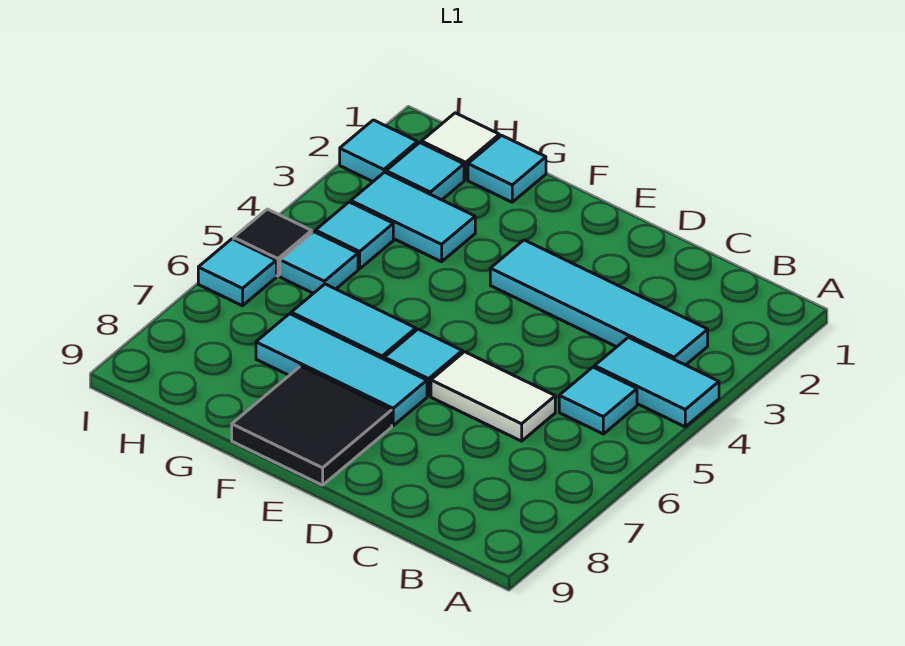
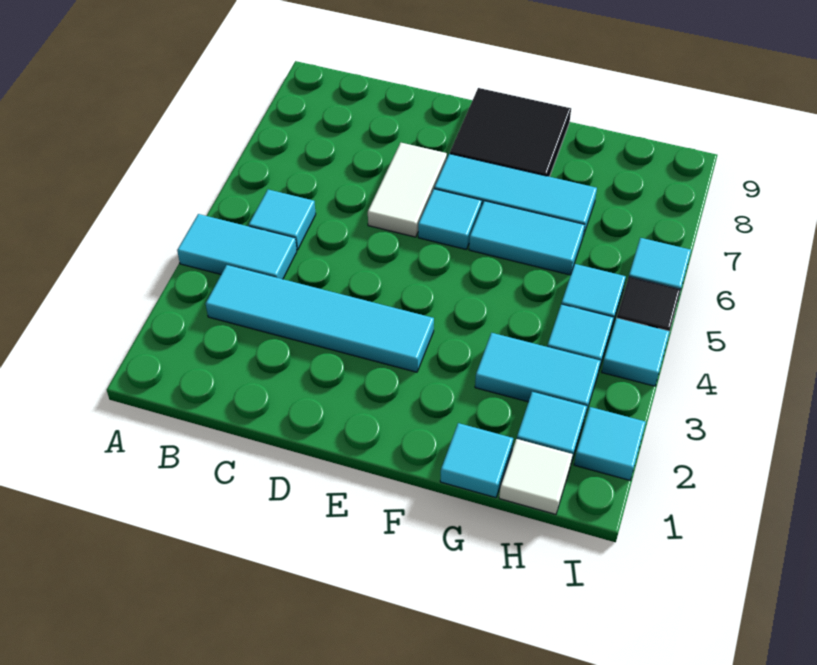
white tile C6:D6 level 1 -> white tile D6:D7 level 1
none -> cyan tile I4 level 1

